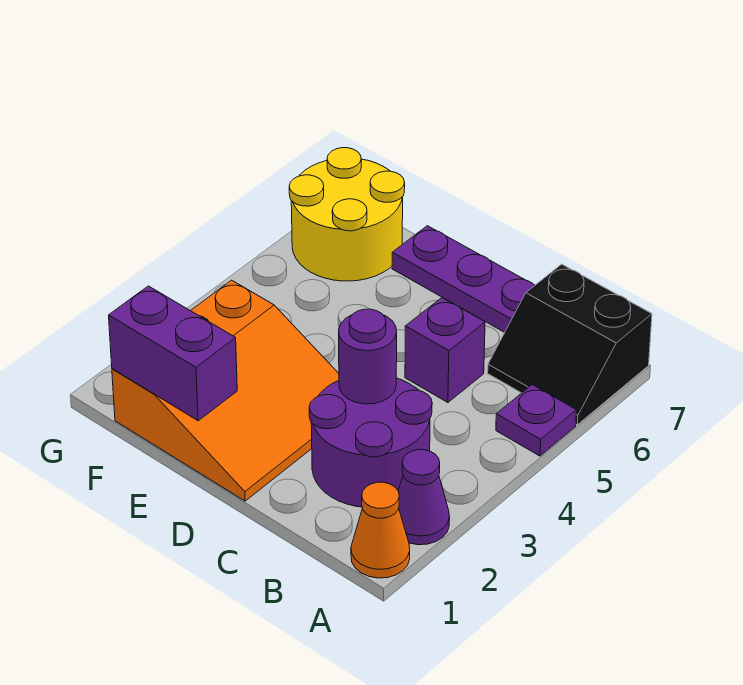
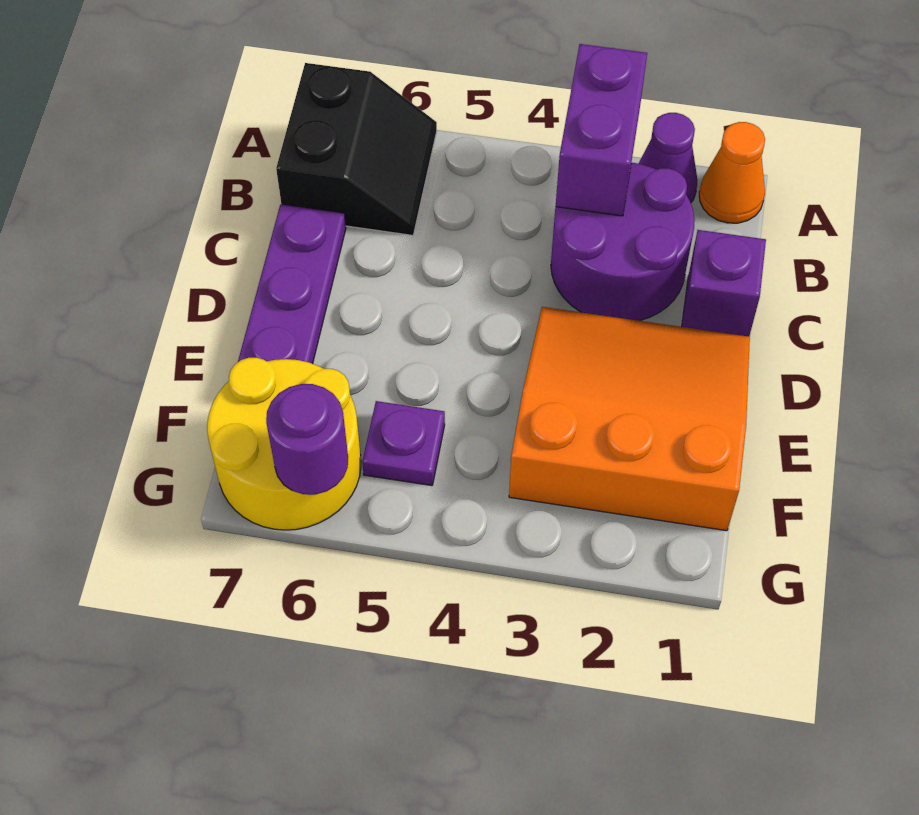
purple plate A5 level 1 -> purple plate F5 level 1
purple round brick C3 level 2 -> purple round brick G6 level 2
purple brick C5 level 1 -> purple brick C1 level 1
purple brick E1:F1 level 2 -> purple brick A3:B3 level 2

